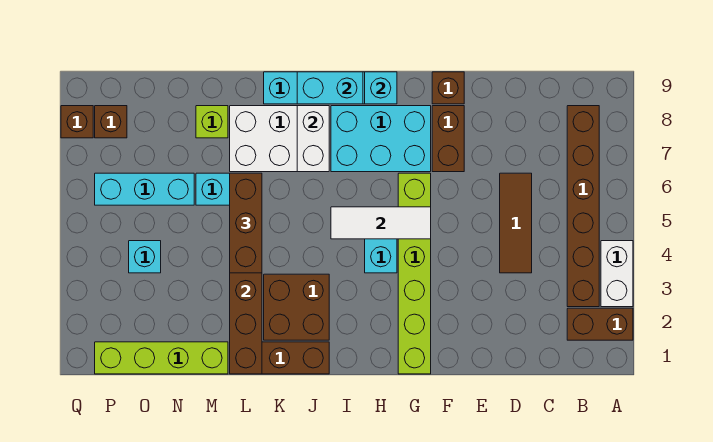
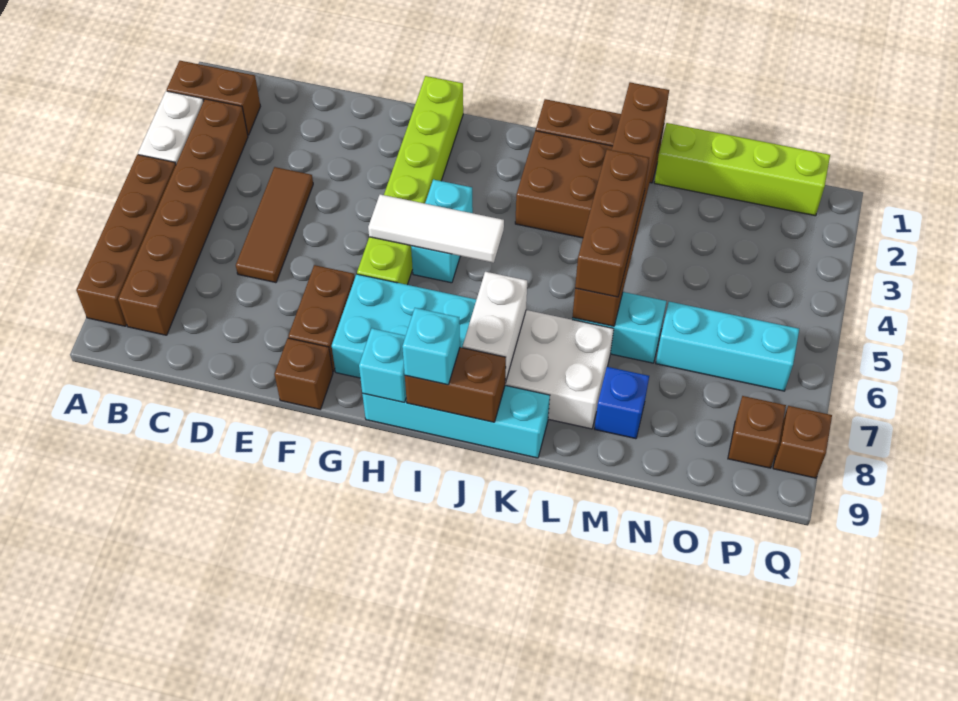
none -> brown brick A5:A8 level 1
cyan brick I9:J9 level 2 -> brown brick I9:J9 level 2
lime brick M8 level 1 -> blue brick M8 level 1
cyan brick O4 level 1 -> cyan brick I9 level 3

